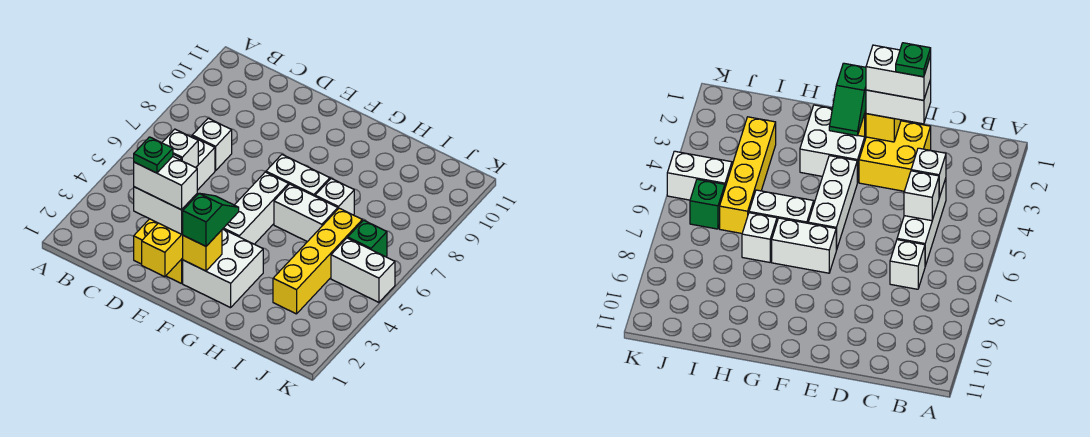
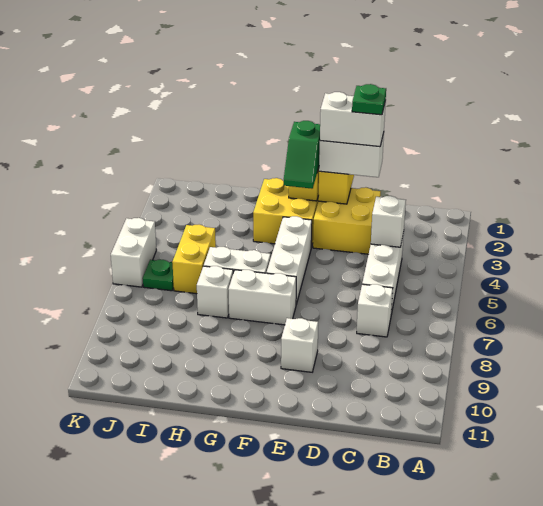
white brick C5 level 2 -> white brick E9 level 1
white brick F2:G3 level 1 -> yellow brick F2:G3 level 1
yellow brick I3:I6 level 1 -> yellow brick I5:I6 level 1
white brick J5:K5 level 1 -> white brick K5:K6 level 1
green brick J6 level 1 -> green plate J6 level 1

